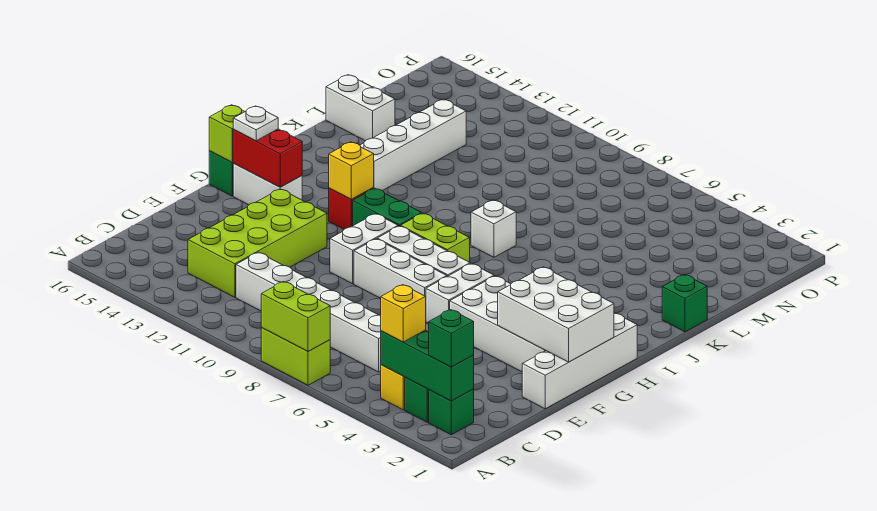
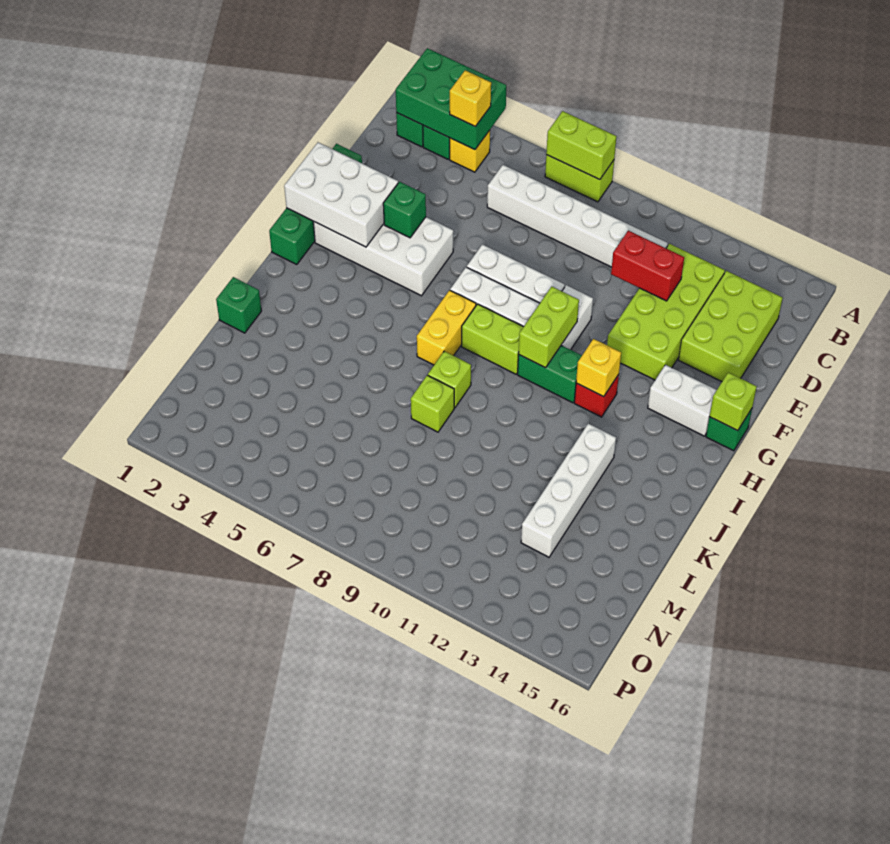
green brick B2:B4 level 2 -> green brick A2:B4 level 2
green brick B2 level 3 -> green brick F4 level 2
none -> lime brick C14:E15 level 1
white brick E1:H1 level 1 -> green brick E1:H1 level 1
white brick F6:G6 level 1 -> none
none -> lime brick G10:H10 level 2
red brick G14:G15 level 2 -> red brick D11:D12 level 2
white plate G15 level 3 -> none
none -> yellow brick H7:I7 level 1
white brick J8 level 1 -> lime brick J8 level 1
none -> lime brick K8 level 1
white brick L15:L16 level 1 -> none

